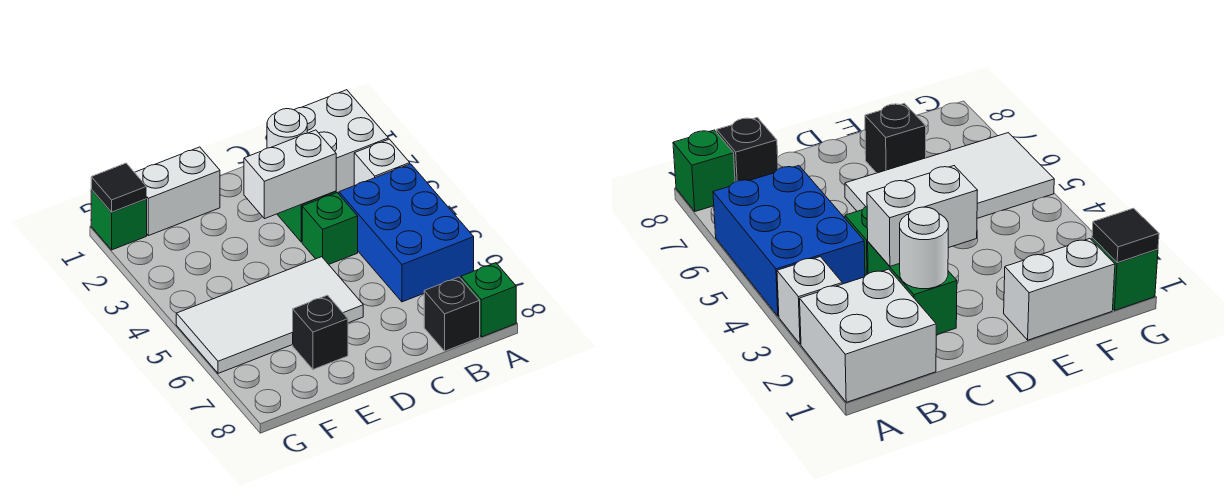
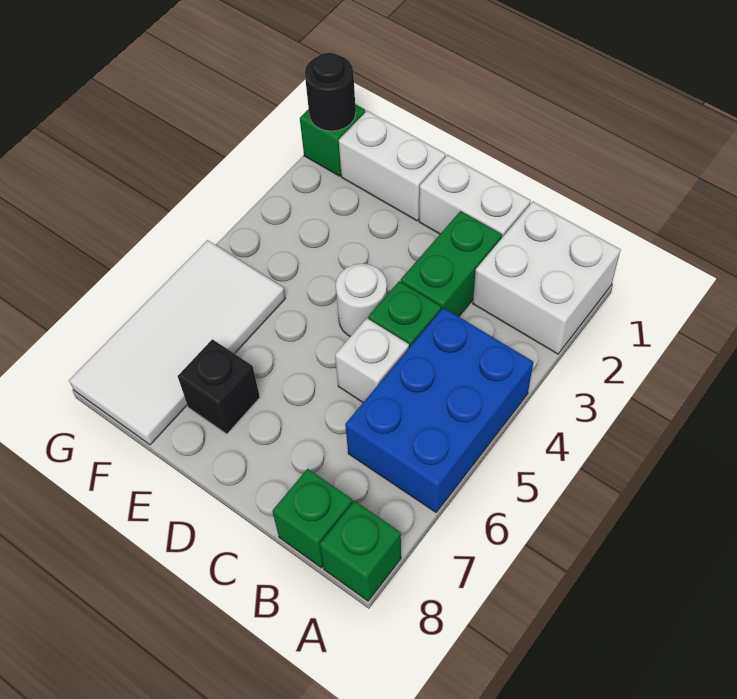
white brick A3 level 1 -> white brick C5 level 1
black brick B8 level 1 -> green brick B8 level 1
white round brick C2 level 2 -> white round brick D4 level 1
white brick C3:D3 level 2 -> white brick C1:D1 level 1
white tile D5:G6 level 1 -> white tile F5:G8 level 1
black tile G1 level 2 -> black round brick G1 level 2

